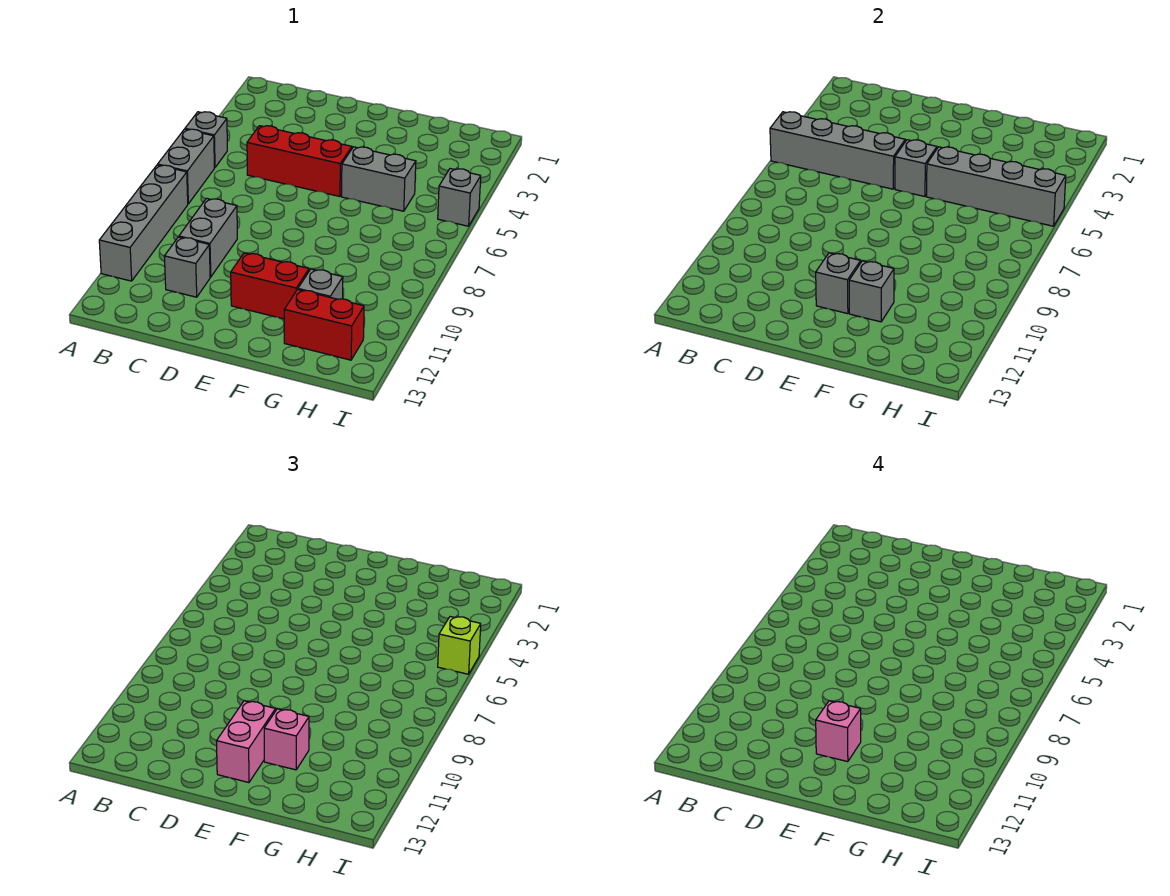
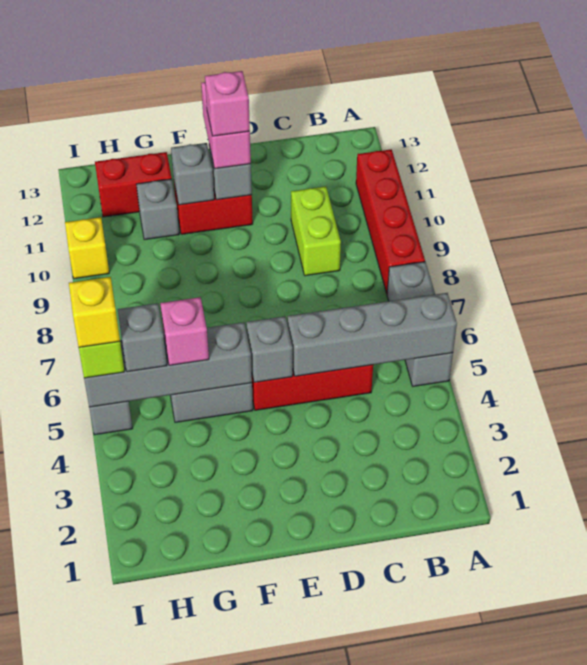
grey brick A8:A11 level 1 -> red brick A8:A11 level 1
grey brick C9:C10 level 1 -> lime brick C9:C10 level 1
grey brick C11 level 1 -> grey brick H5 level 3
pink brick F11 level 3 -> pink brick G5 level 3
none -> yellow brick I5 level 4
none -> yellow brick I10 level 1

